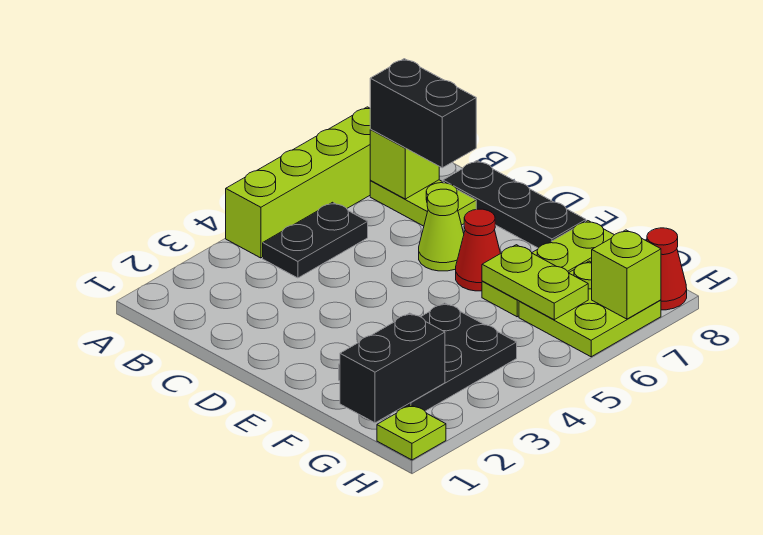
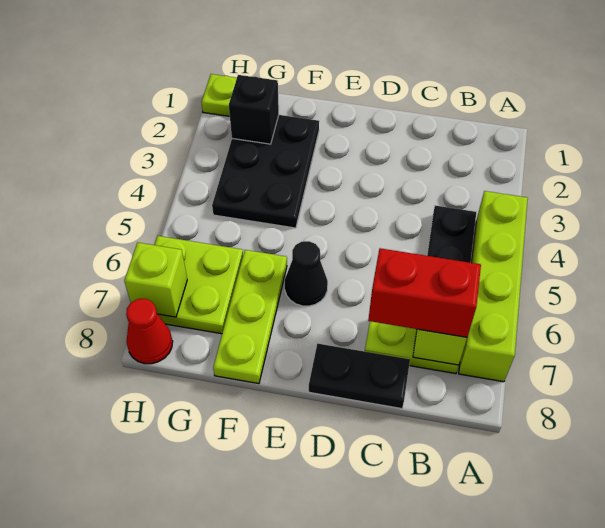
black brick B7:C7 level 3 -> red brick B7:C7 level 3
black plate C8:E8 level 1 -> black plate C8:D8 level 1
lime cone D6 level 1 -> none
red cone E6 level 1 -> black cone E6 level 1
lime plate F6:G6 level 2 -> none
black brick G1:G2 level 2 -> black brick G2 level 2

